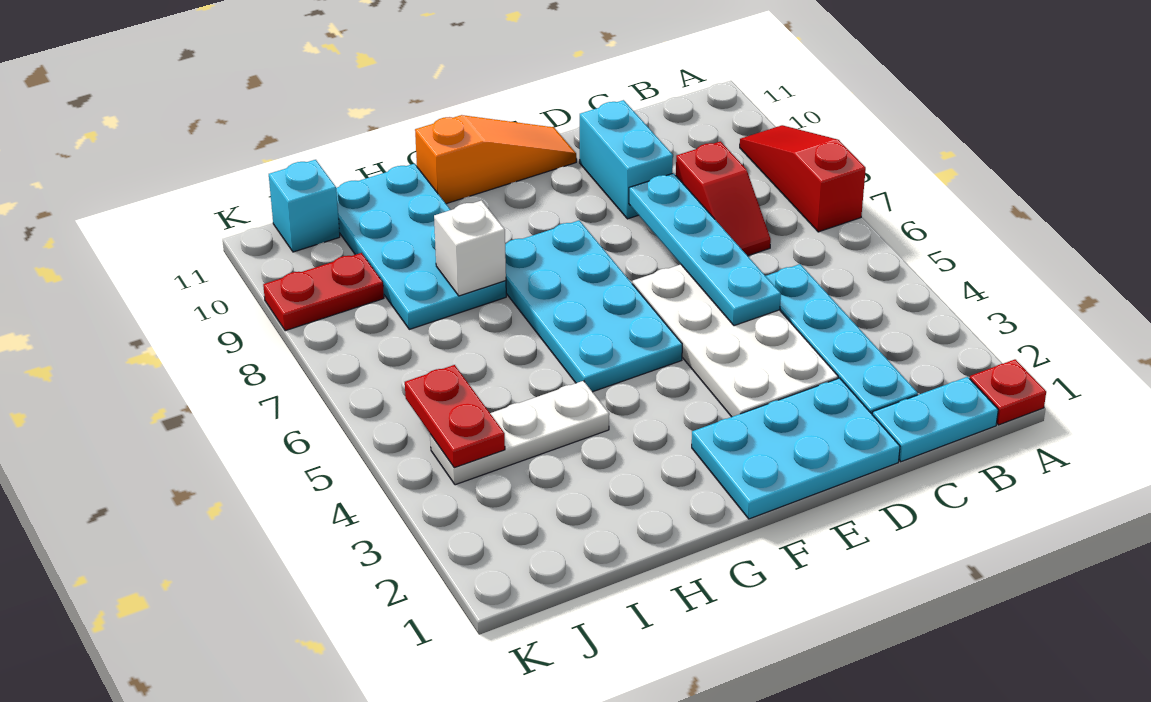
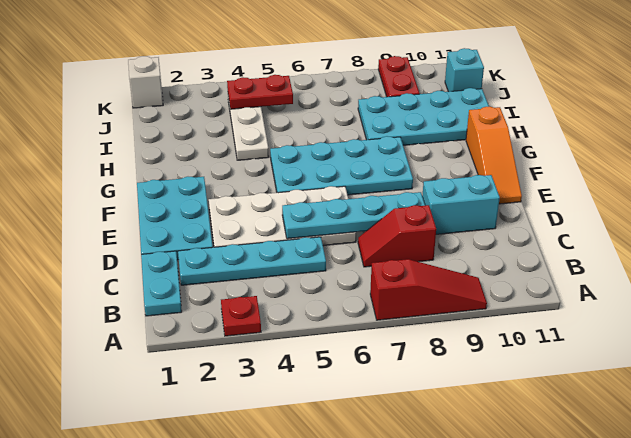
red plate A1 level 1 -> red plate A3 level 1
white brick H8 level 2 -> white brick K1 level 1

